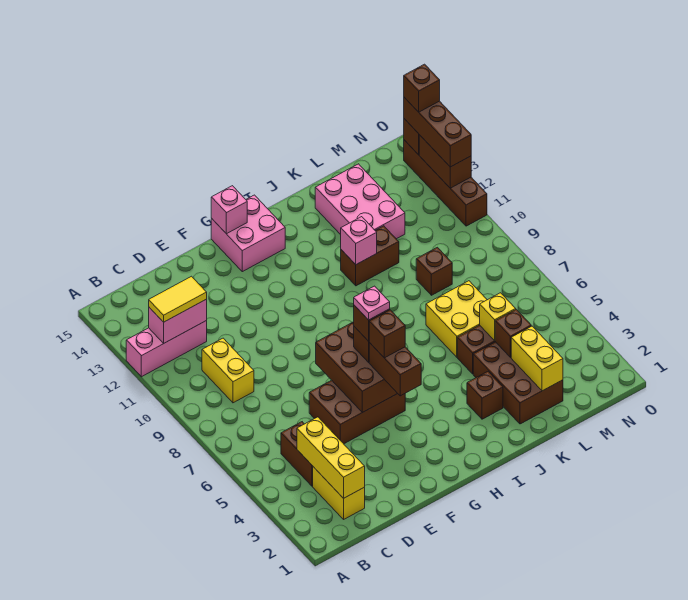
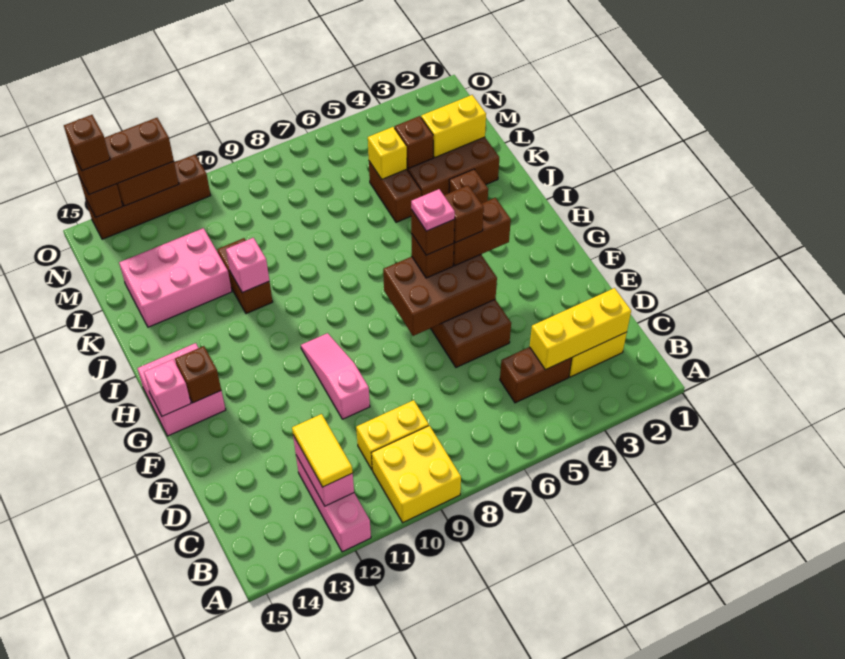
none -> pink slope E10:G10 level 1 top E
yellow brick K6:L7 level 1 -> yellow brick A9:B10 level 1
brown brick L9 level 1 -> brown brick G14 level 2

